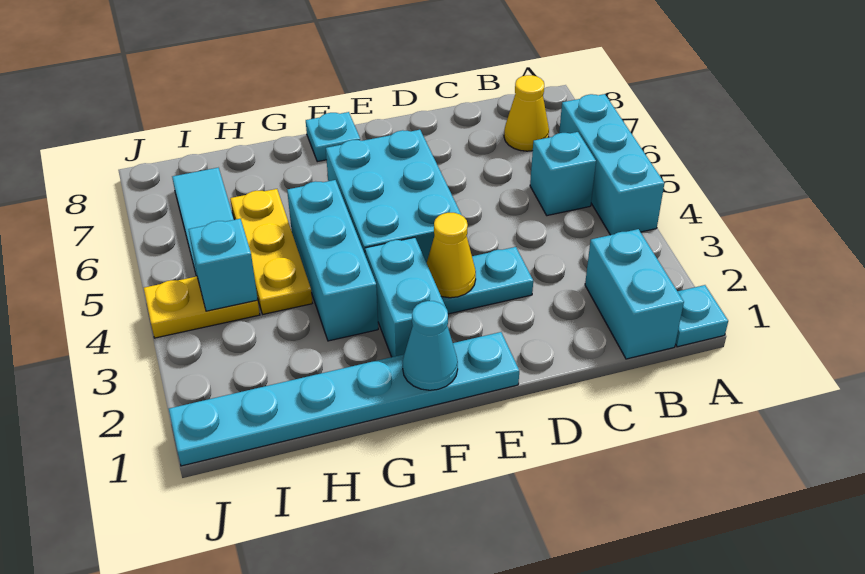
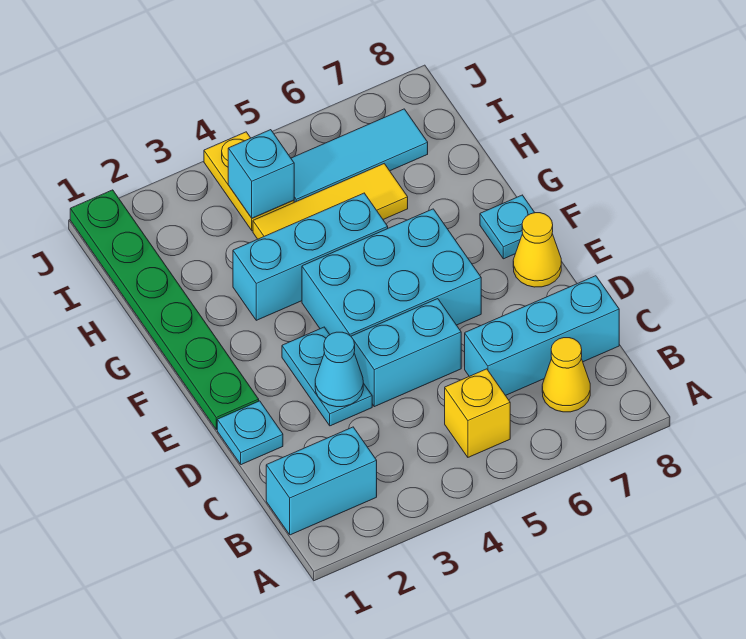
cyan plate A1 level 1 -> cyan plate D1 level 1
cyan brick A4:A6 level 1 -> cyan brick C6:C8 level 1
cyan brick B5 level 1 -> yellow brick B5 level 1
cyan plate E1:J1 level 1 -> green plate E1:J1 level 1
yellow cone E3 level 2 -> yellow cone E8 level 1
cyan cone F1 level 2 -> cyan cone D3 level 2
cyan brick F2:F3 level 1 -> cyan brick D4:D5 level 1
yellow plate H4:H6 level 1 -> yellow tile H4:H6 level 1

